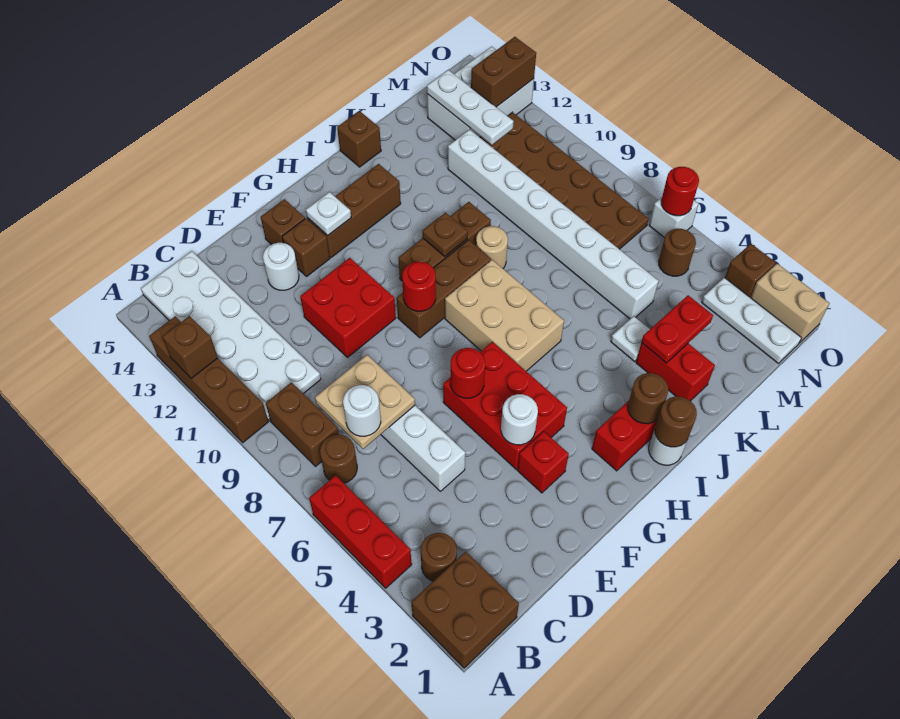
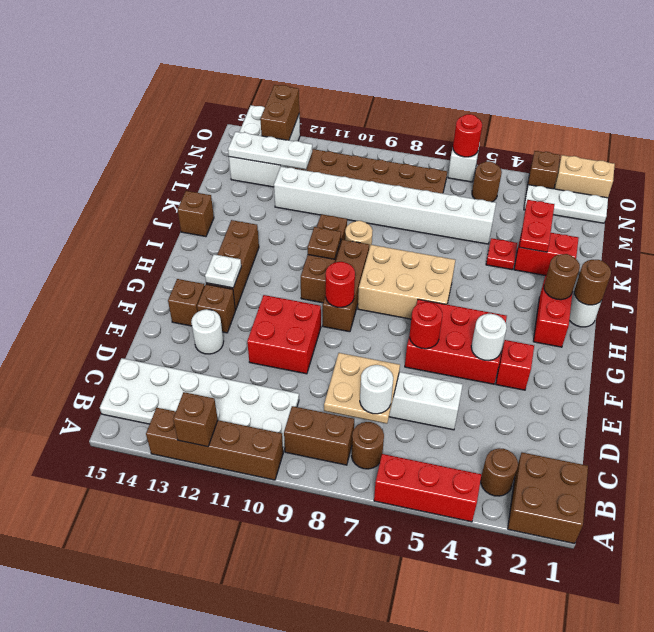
white plate K4 level 1 -> red plate K4 level 1

